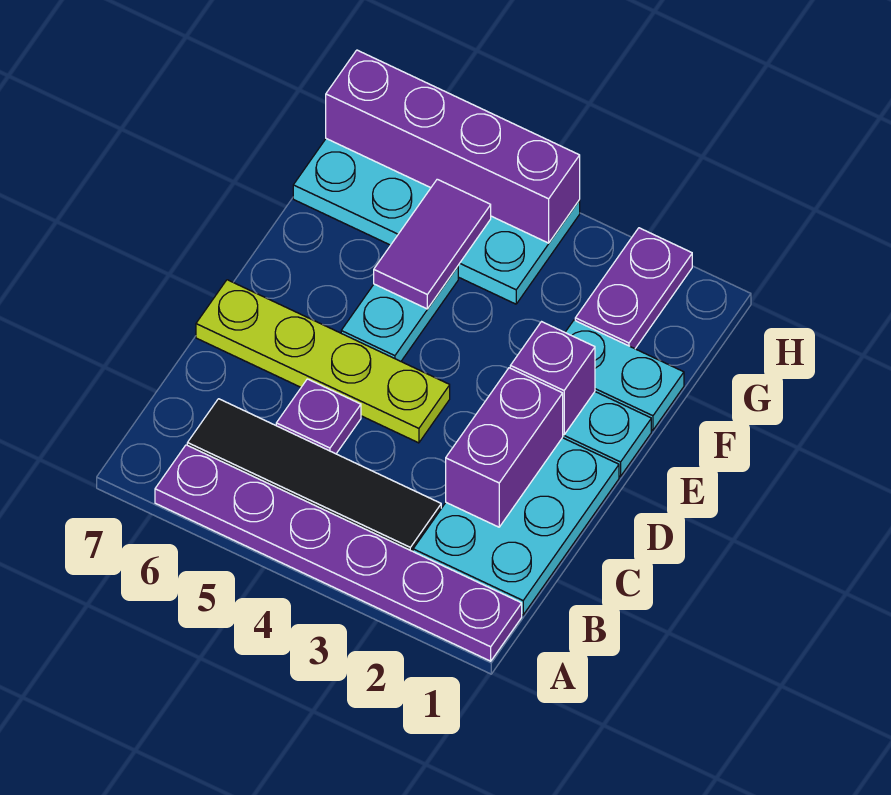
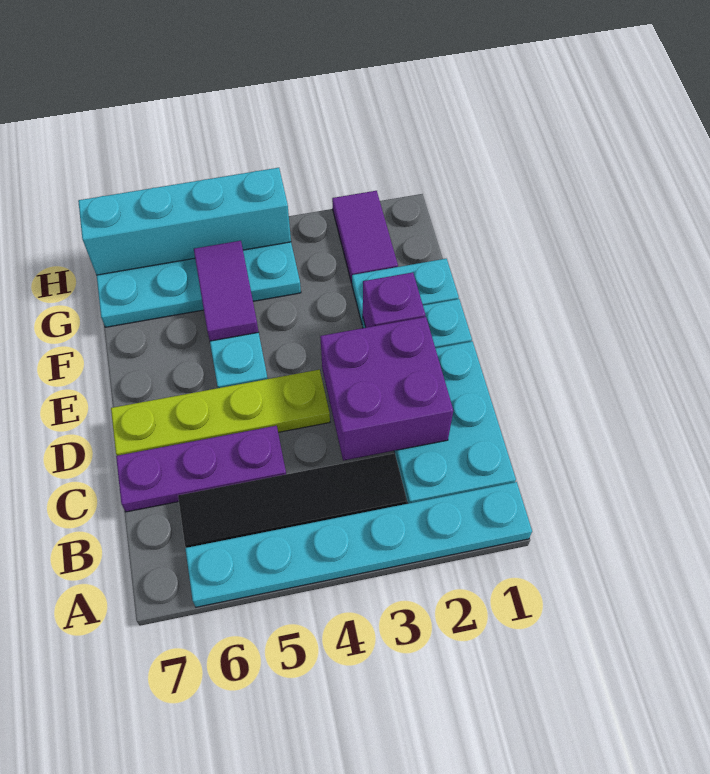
purple plate A1:A6 level 1 -> cyan plate A1:A6 level 1
purple brick C2:D2 level 2 -> purple brick C2:D3 level 2
purple plate C5 level 1 -> purple plate C5:C7 level 1
purple plate G2:H2 level 1 -> purple tile G2:H2 level 1
purple brick H4:H7 level 2 -> cyan brick H4:H7 level 2

